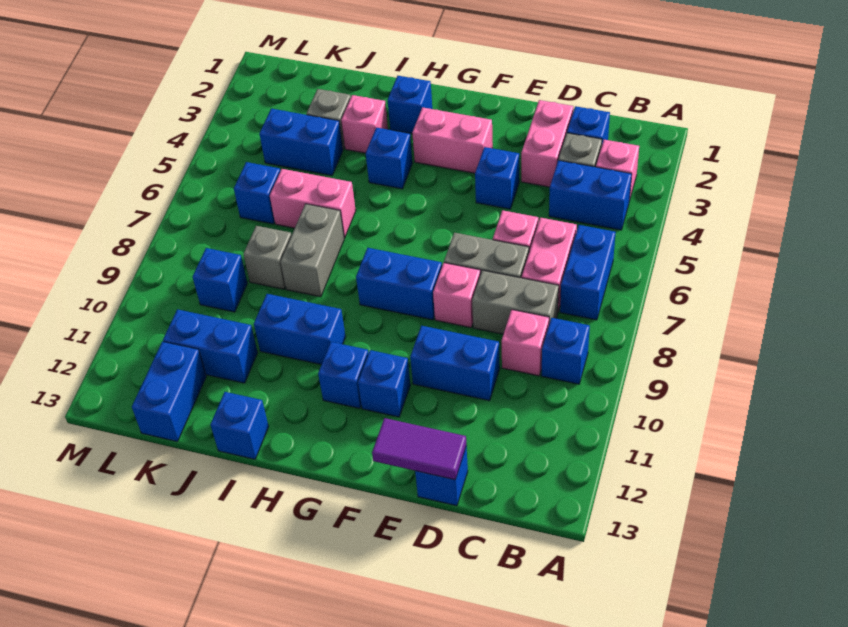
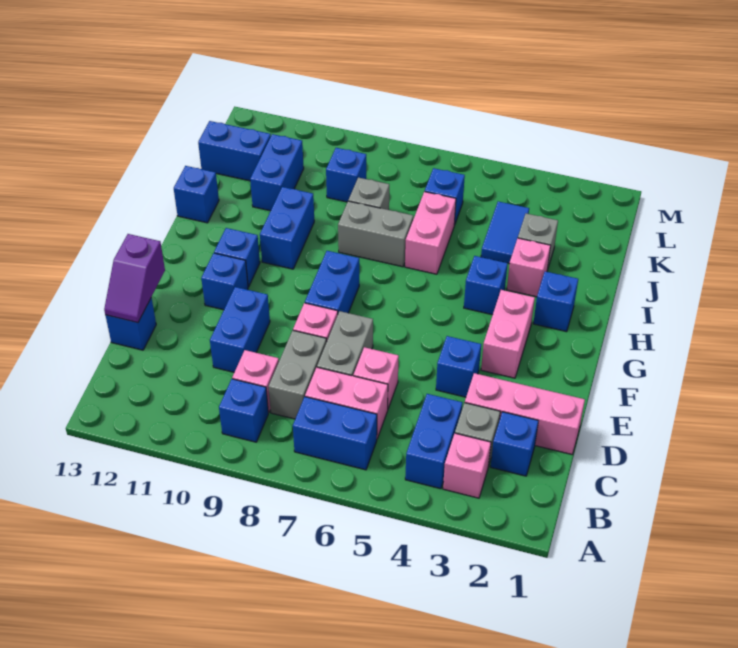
pink brick D2:D3 level 1 -> pink brick D1:D3 level 1
purple tile D13:E13 level 2 -> purple slope D13:E13 level 2 top E
blue brick J4:K4 level 1 -> blue tile J4:K4 level 1

